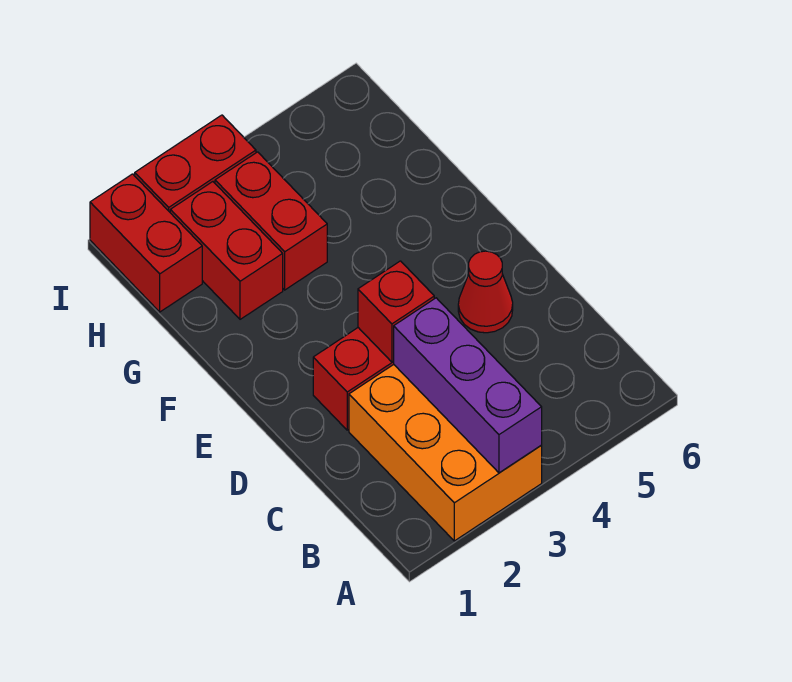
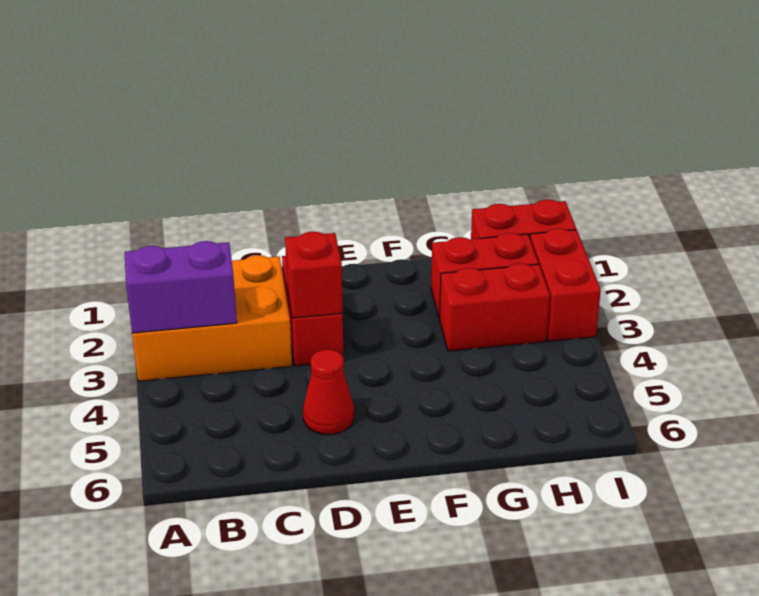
purple brick A3:C3 level 2 -> purple brick A3:B3 level 2

